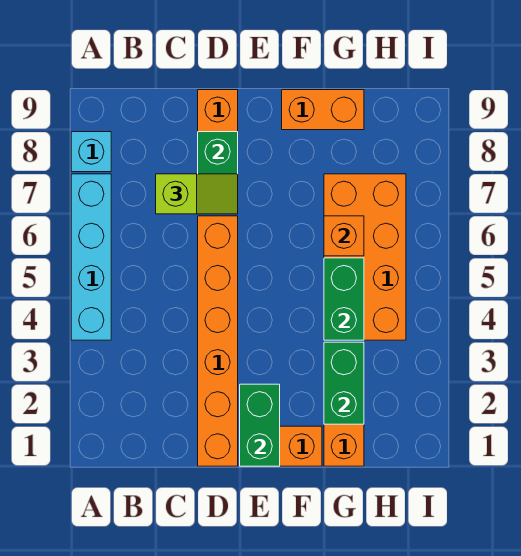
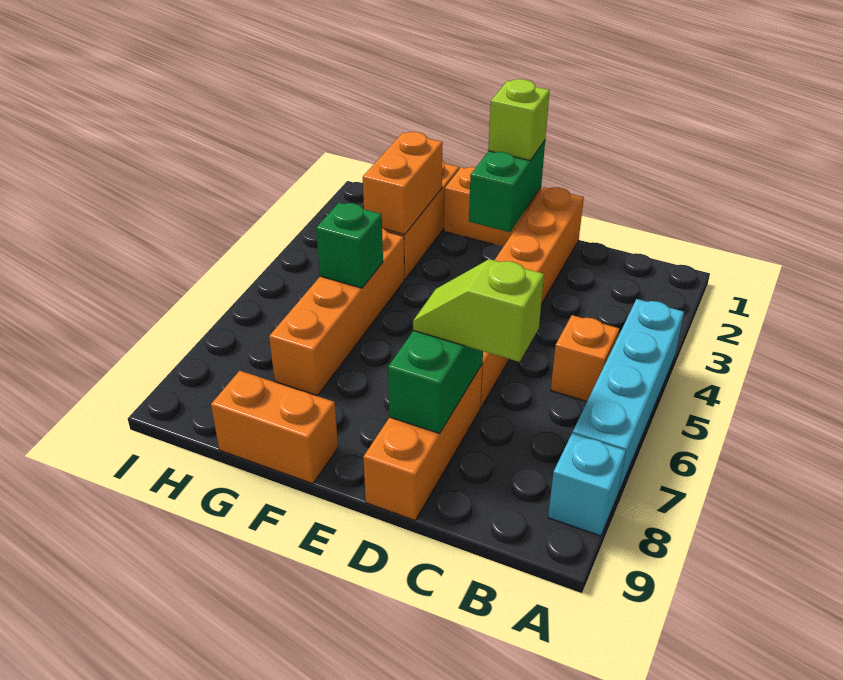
none -> lime brick E1 level 3
green brick G2:G3 level 2 -> orange brick G2:G3 level 2
orange brick G4:H7 level 1 -> orange brick G4:G7 level 1
green brick G4:G5 level 2 -> green brick G5 level 2
orange brick G6 level 2 -> orange brick B5 level 1

